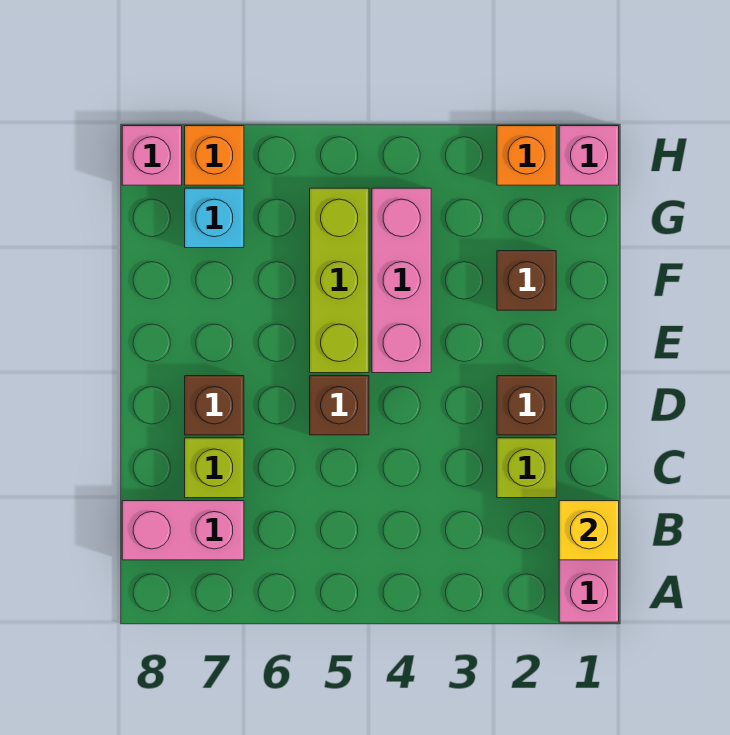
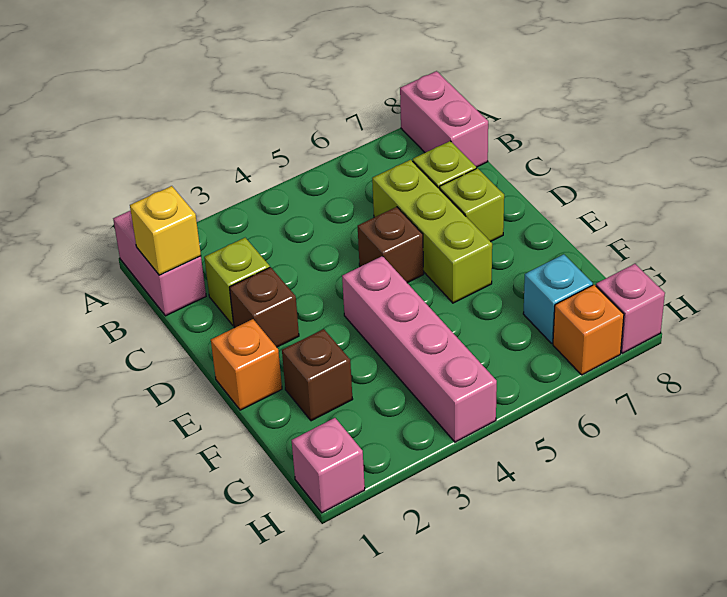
pink brick B7:B8 level 1 -> pink brick A8:B8 level 1
brown brick D7 level 1 -> lime brick D7 level 1
pink brick E4:G4 level 1 -> pink brick E4:H4 level 1
lime brick E5:G5 level 1 -> lime brick C6:E6 level 1
orange brick H2 level 1 -> orange brick E1 level 1

